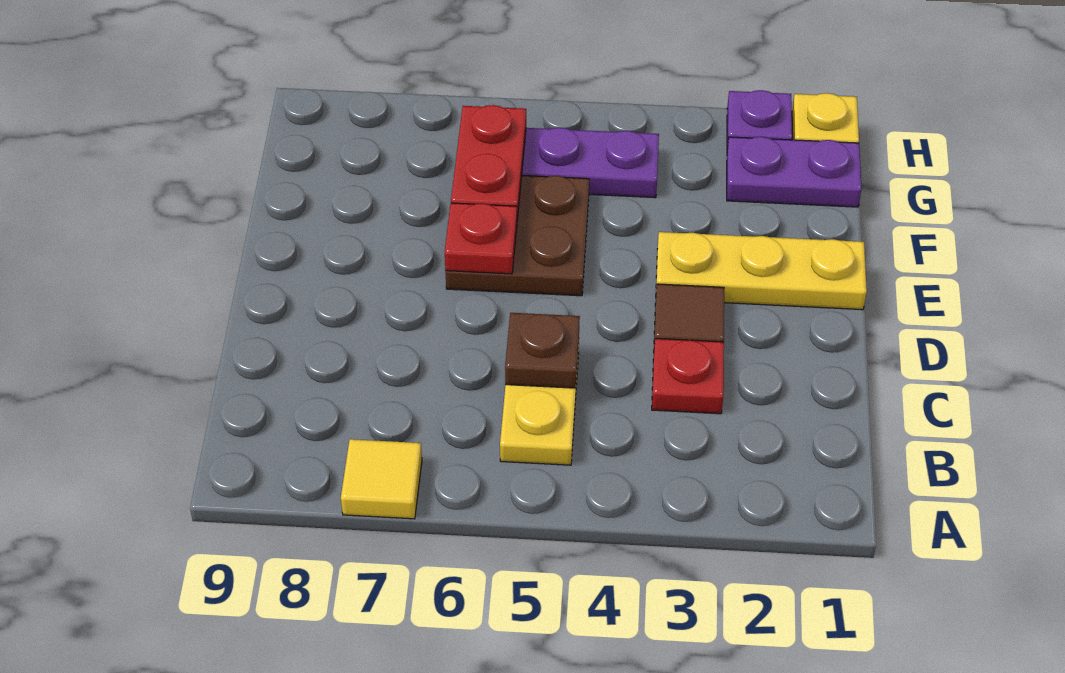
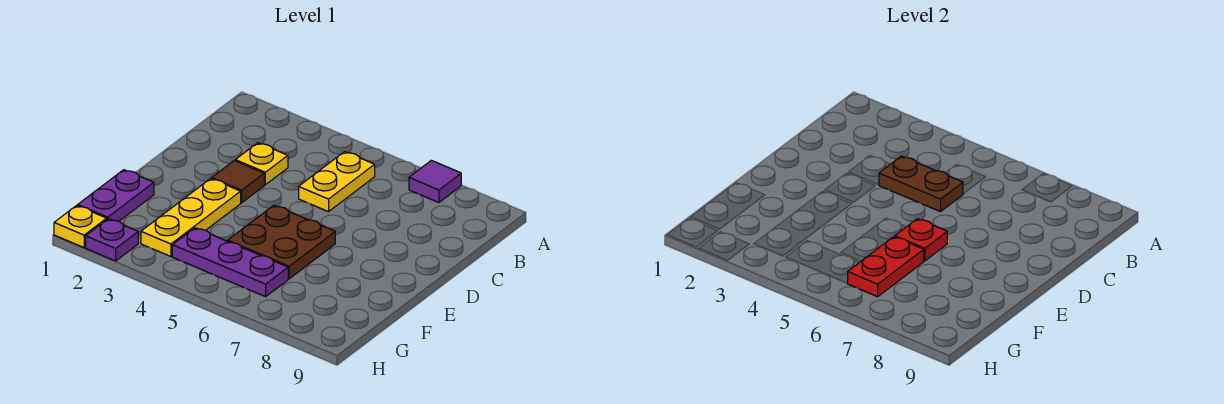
yellow tile A7 level 1 -> purple tile A7 level 1
red plate C3 level 1 -> yellow plate C3 level 1
brown plate C5 level 2 -> brown plate C4:C5 level 2
yellow plate E1:E3 level 1 -> yellow plate E3:G3 level 1
purple plate G1:G2 level 1 -> purple plate F1:G1 level 1

